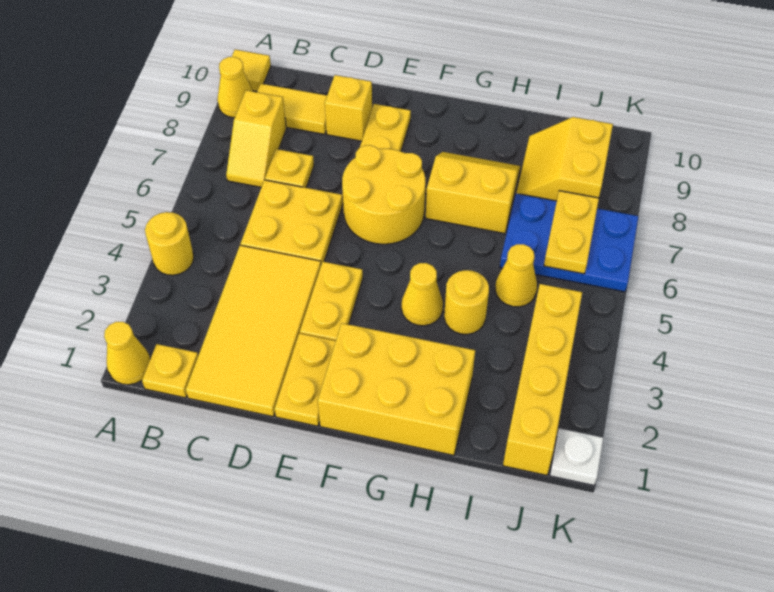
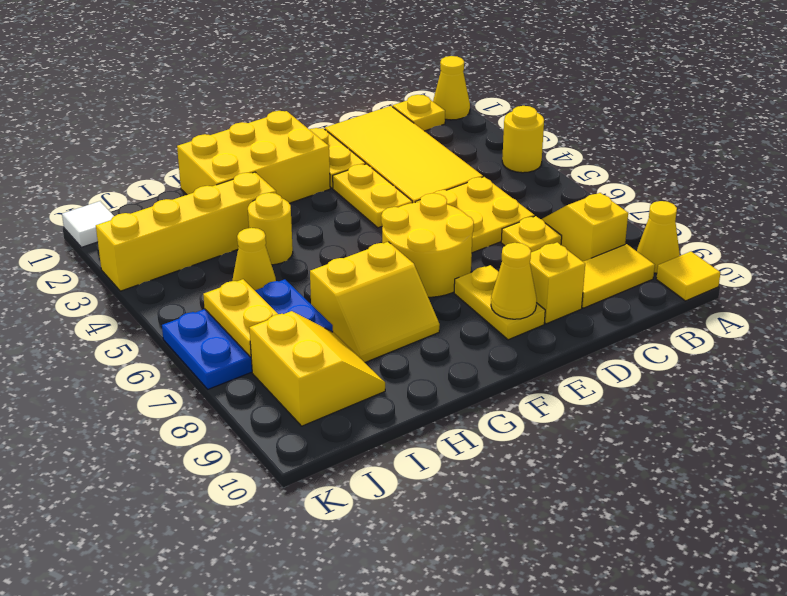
yellow cone G4 level 1 -> yellow cone E9 level 2
yellow brick J1:J4 level 1 -> yellow brick H3:K3 level 1
white plate K1 level 1 -> white tile K1 level 1

